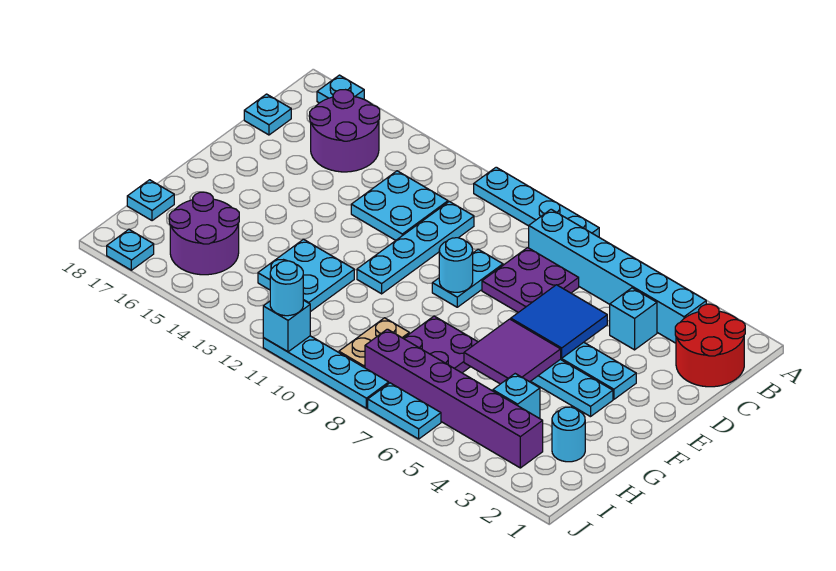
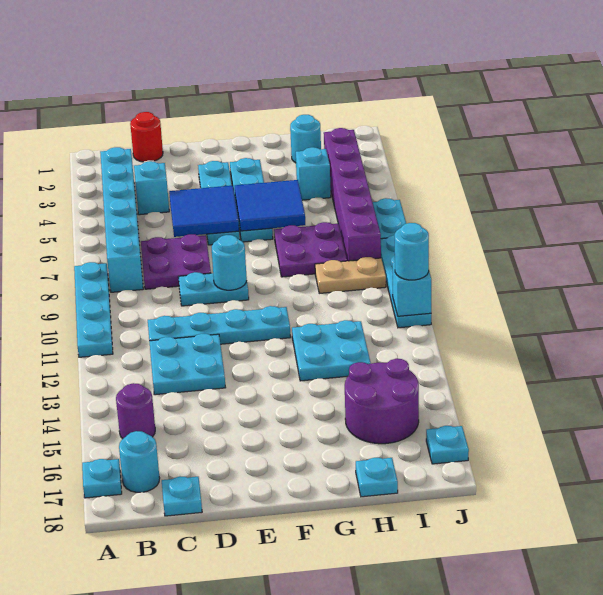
red round brick B1:C2 level 1 -> red round brick C1 level 1
purple round brick B15:C16 level 1 -> purple round brick B15 level 1
none -> cyan round brick B17 level 1
purple tile F5:G6 level 2 -> blue tile F5:G6 level 2

